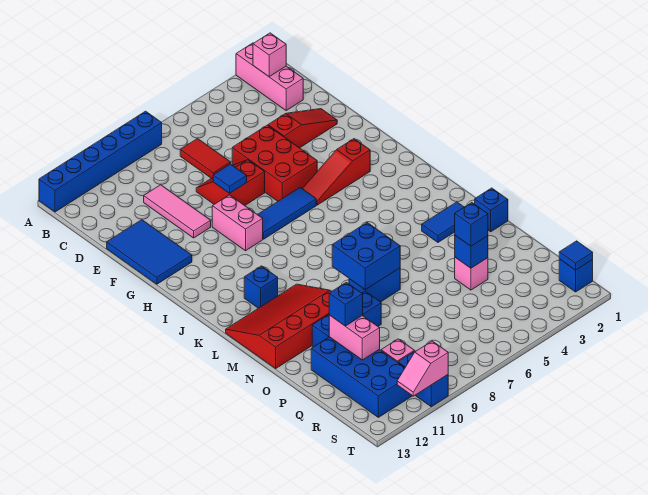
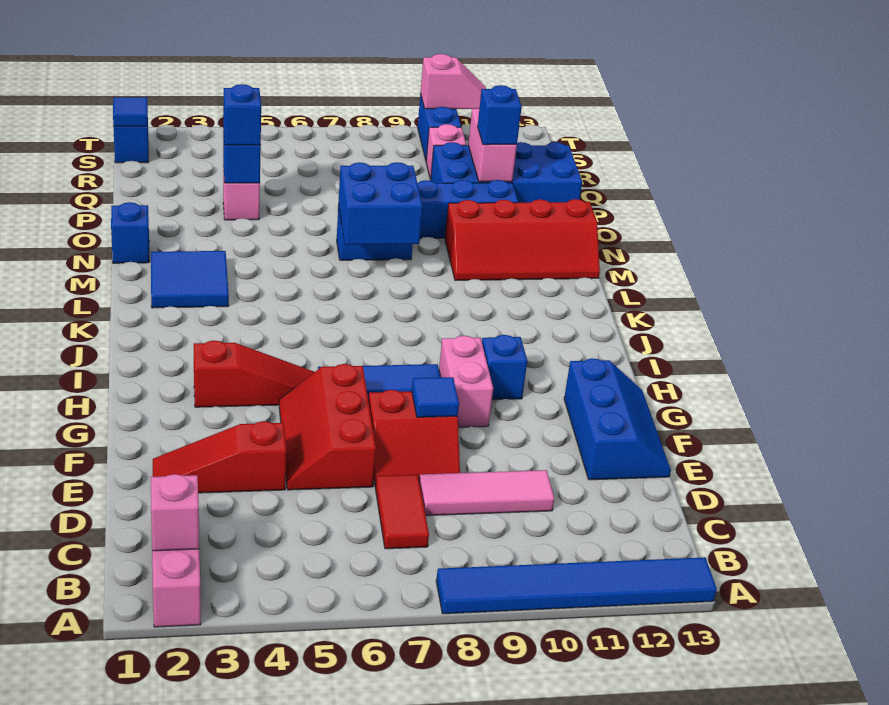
blue brick A8:A13 level 1 -> blue tile A8:A13 level 1
pink tile D10:F10 level 1 -> pink tile D8:D10 level 1
red brick E5:G6 level 1 -> red slope E5:G6 level 1 top 6
blue tile E12:G13 level 1 -> blue slope E12:G13 level 1 top 12
blue brick K11 level 1 -> blue brick H10 level 1
red slope L10:N13 level 1 top N -> red slope M10:N13 level 1 top N
blue tile M2:M3 level 1 -> blue tile L2:M3 level 1
blue brick P11:S12 level 1 -> blue brick P10:Q13 level 1

